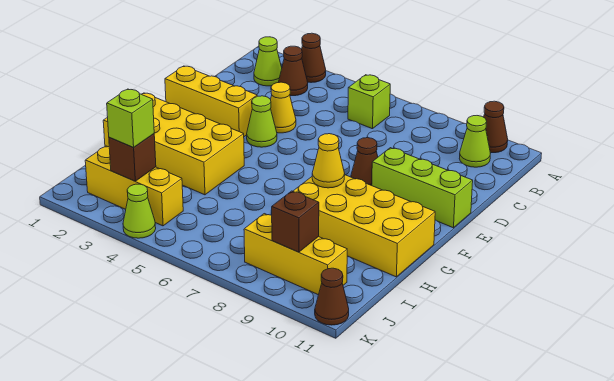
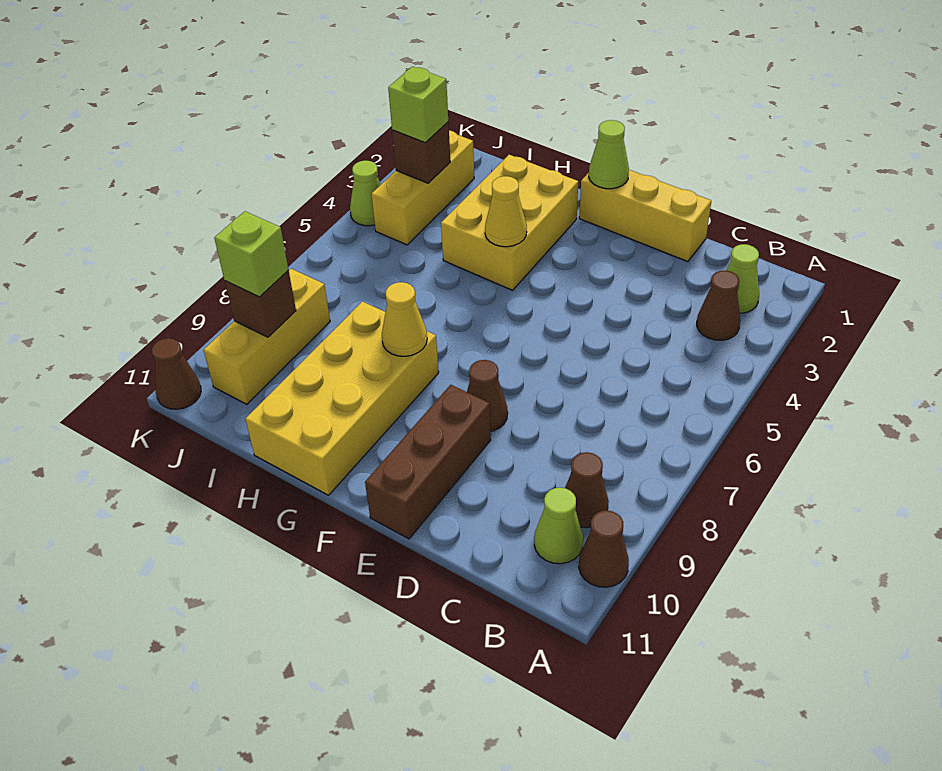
brown cone A3 level 1 -> brown cone B9 level 1
lime brick B6 level 1 -> lime brick J9 level 3
yellow cone D4 level 1 -> yellow cone G4 level 2
yellow brick E1:E3 level 1 -> yellow brick D1:F1 level 1
lime cone E4 level 1 -> lime cone F1 level 2
lime brick E9:E11 level 1 -> brown brick E9:E11 level 1
yellow brick G1:H4 level 1 -> yellow brick G2:H4 level 1

